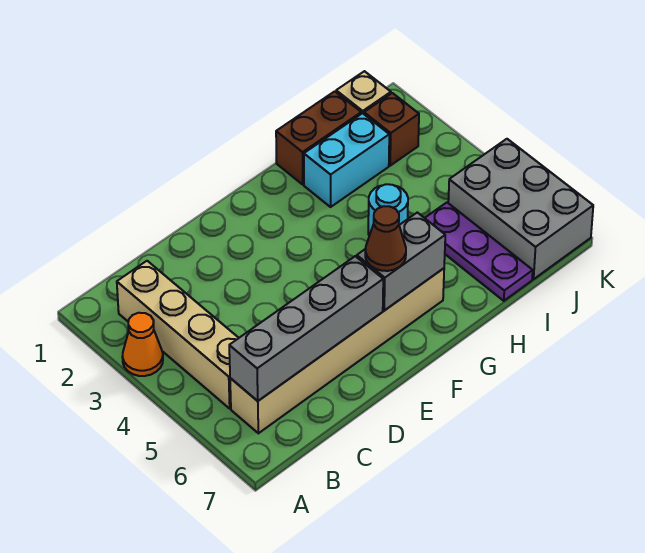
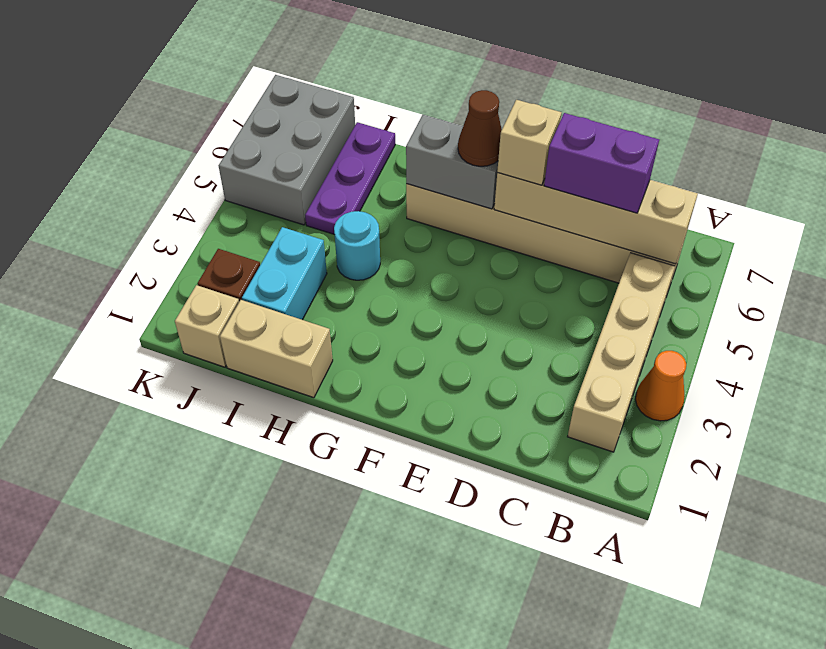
grey brick B6:E6 level 2 -> tan brick B6:E6 level 2
none -> purple brick C6:D6 level 3
none -> tan brick E6 level 3
brown brick H1:I1 level 1 -> tan brick H1:I1 level 1
cyan brick H2:I2 level 1 -> cyan brick I2:I3 level 1

